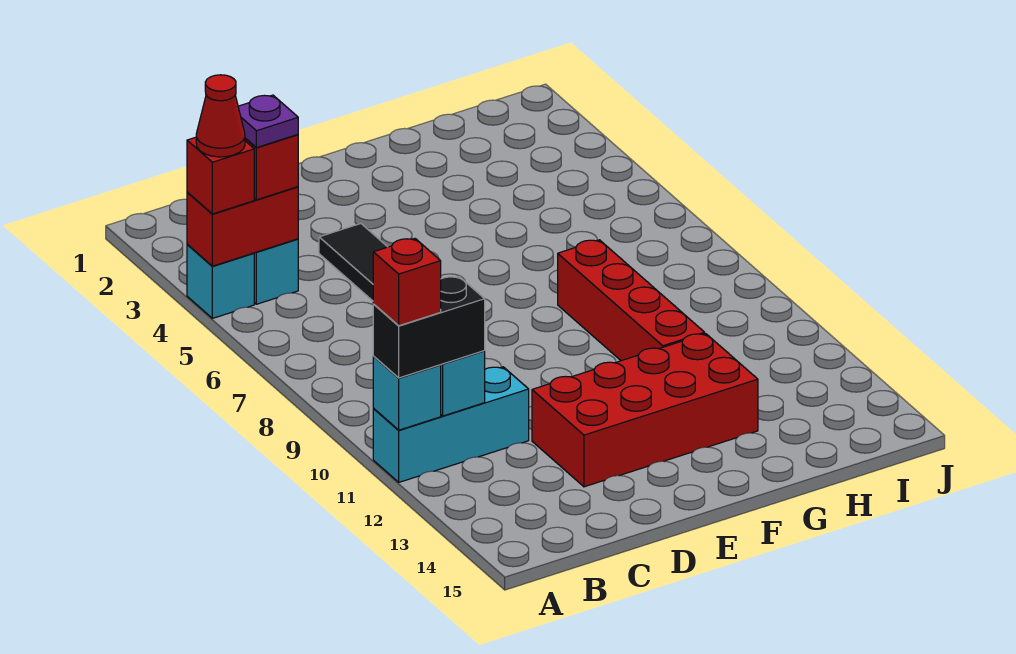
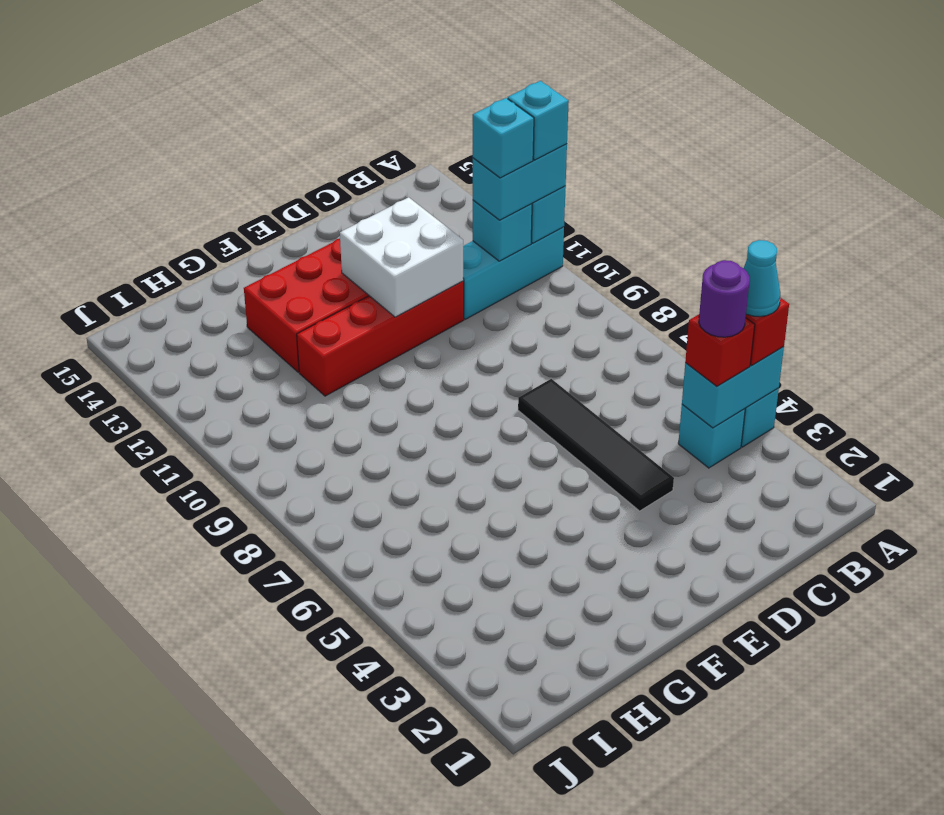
red brick A4:B4 level 2 -> cyan brick A4:B4 level 2
red cone A4 level 4 -> cyan cone A4 level 4
black brick A11:B11 level 3 -> cyan brick A11:B11 level 3
red brick A11 level 4 -> cyan brick A11 level 4
purple plate B4 level 4 -> purple round brick B4 level 4
none -> cyan brick B11 level 4
none -> white brick D11:E12 level 2
red brick G8:G11 level 1 -> red brick D11:G11 level 1

